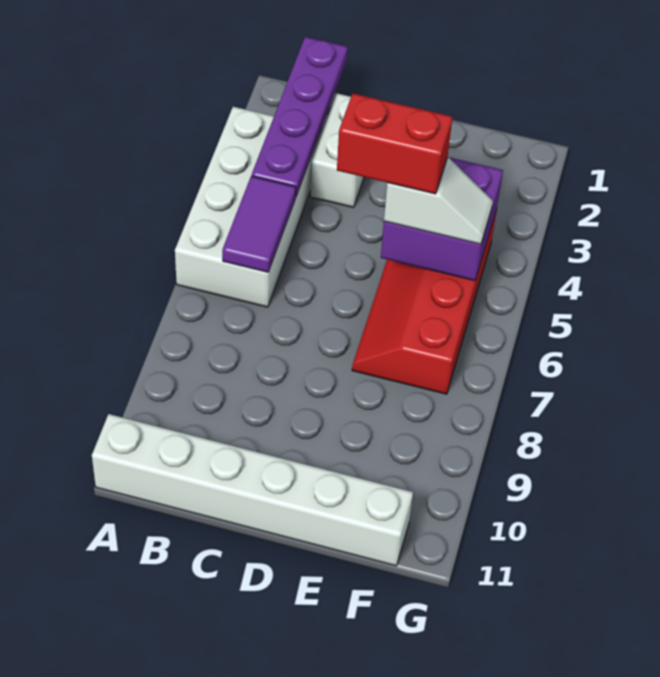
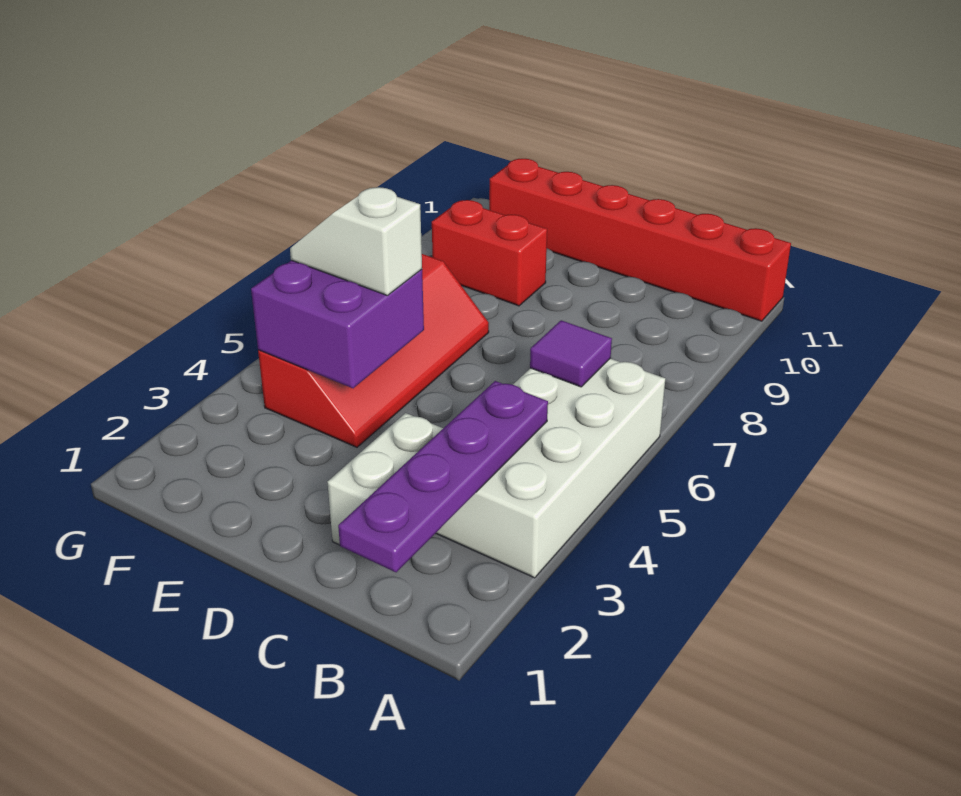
white brick A11:F11 level 1 -> red brick A11:F11 level 1
purple tile B5:B6 level 2 -> purple tile B6 level 2
red brick D5:E5 level 4 -> red brick E9:F9 level 1

